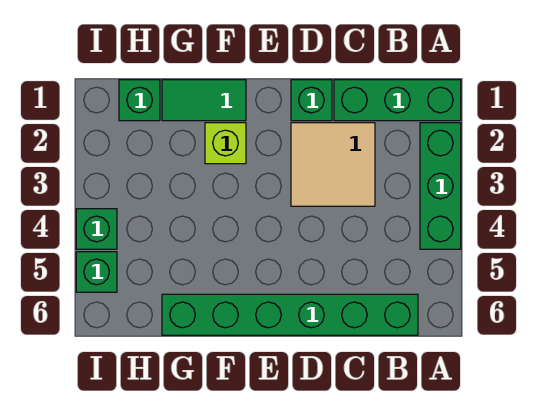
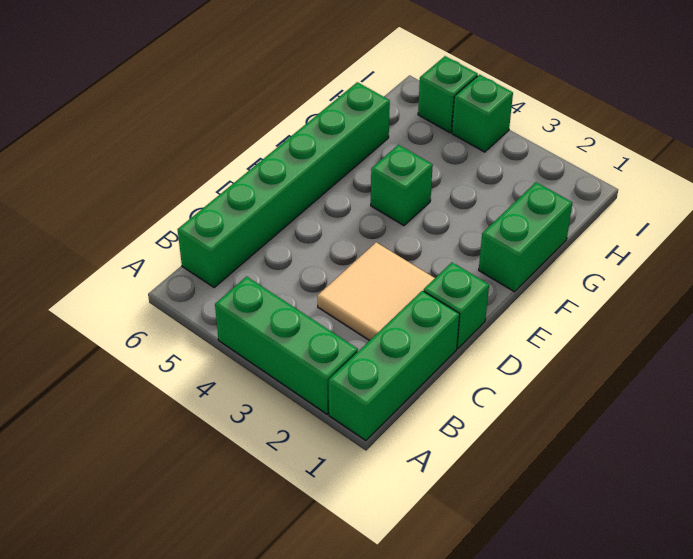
green tile F1:G1 level 1 -> green brick F1:G1 level 1
lime brick F2 level 1 -> none
green brick H1 level 1 -> green brick F4 level 1

